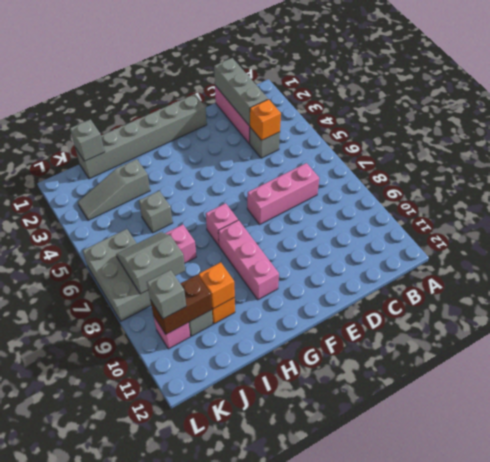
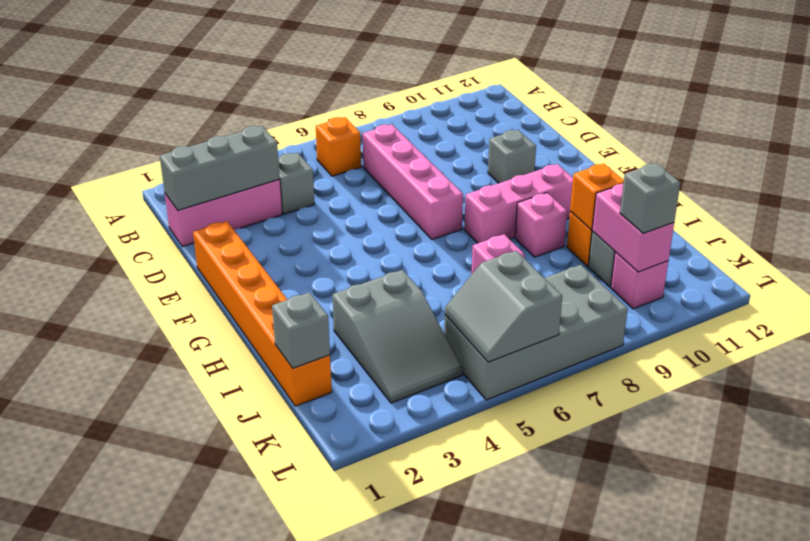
orange brick C4 level 2 -> orange brick B6 level 1
pink brick C7:E7 level 1 -> pink brick C7:F7 level 1
grey brick E1:J1 level 1 -> orange brick E1:J1 level 1
pink brick G7 level 1 -> pink brick H9 level 1
grey slope I3:K3 level 1 top I -> grey slope I3:K4 level 1 top I
grey brick I5 level 1 -> grey brick E10 level 1
grey slope J7:K8 level 2 top 8 -> grey slope K5:L6 level 2 top 6
brown brick J10:K10 level 2 -> pink brick J10:K10 level 2
grey brick K6:L8 level 1 -> grey brick K5:L8 level 1

